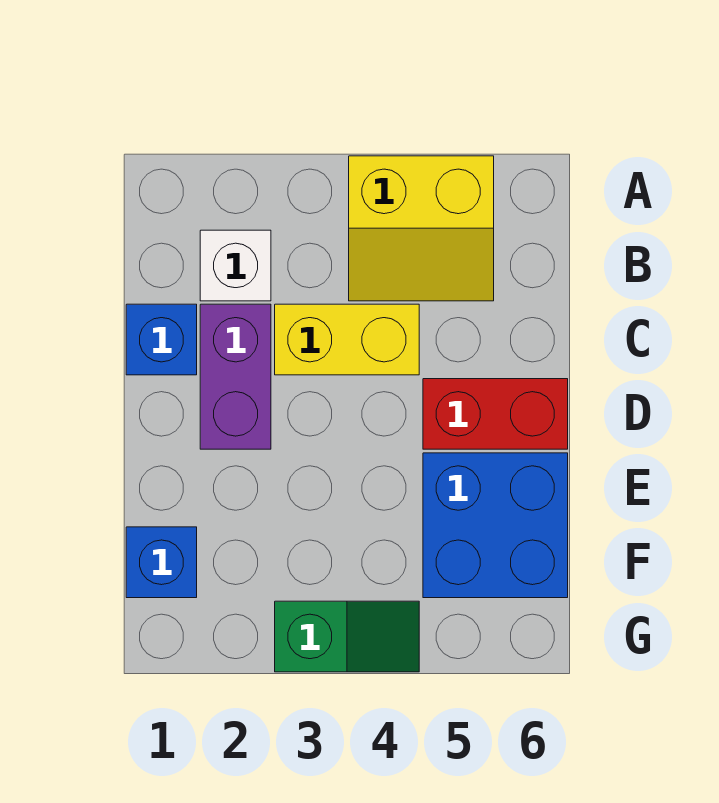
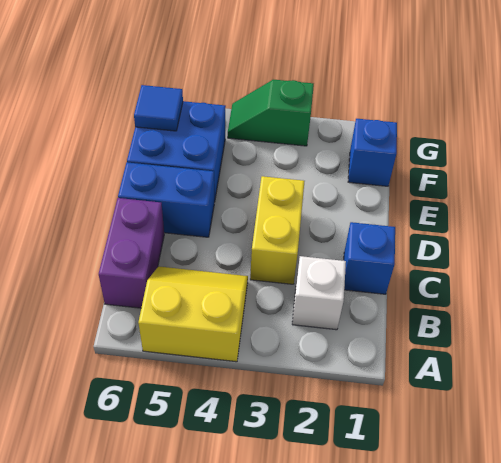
purple brick C2:D2 level 1 -> purple brick B6:C6 level 1
yellow brick C3:C4 level 1 -> yellow brick C3:D3 level 1
red brick D5:D6 level 1 -> blue brick D5:D6 level 1
none -> blue tile F6 level 2

